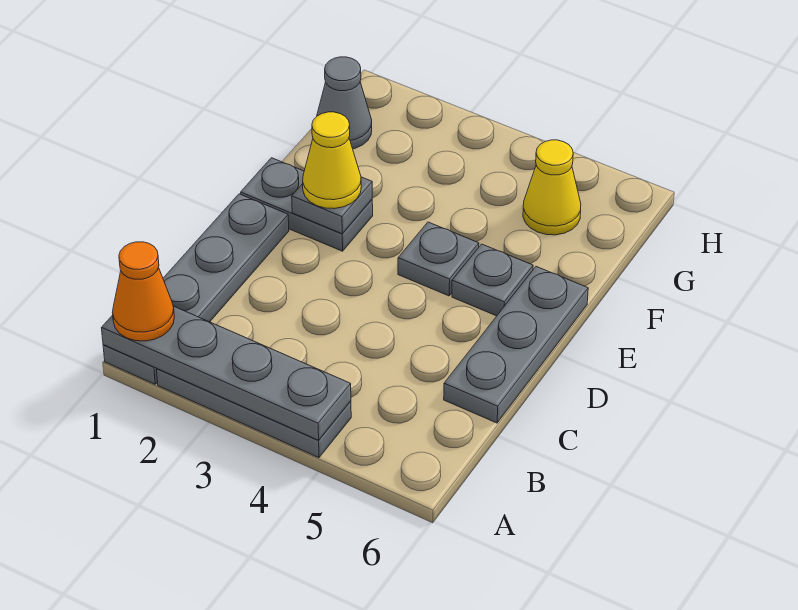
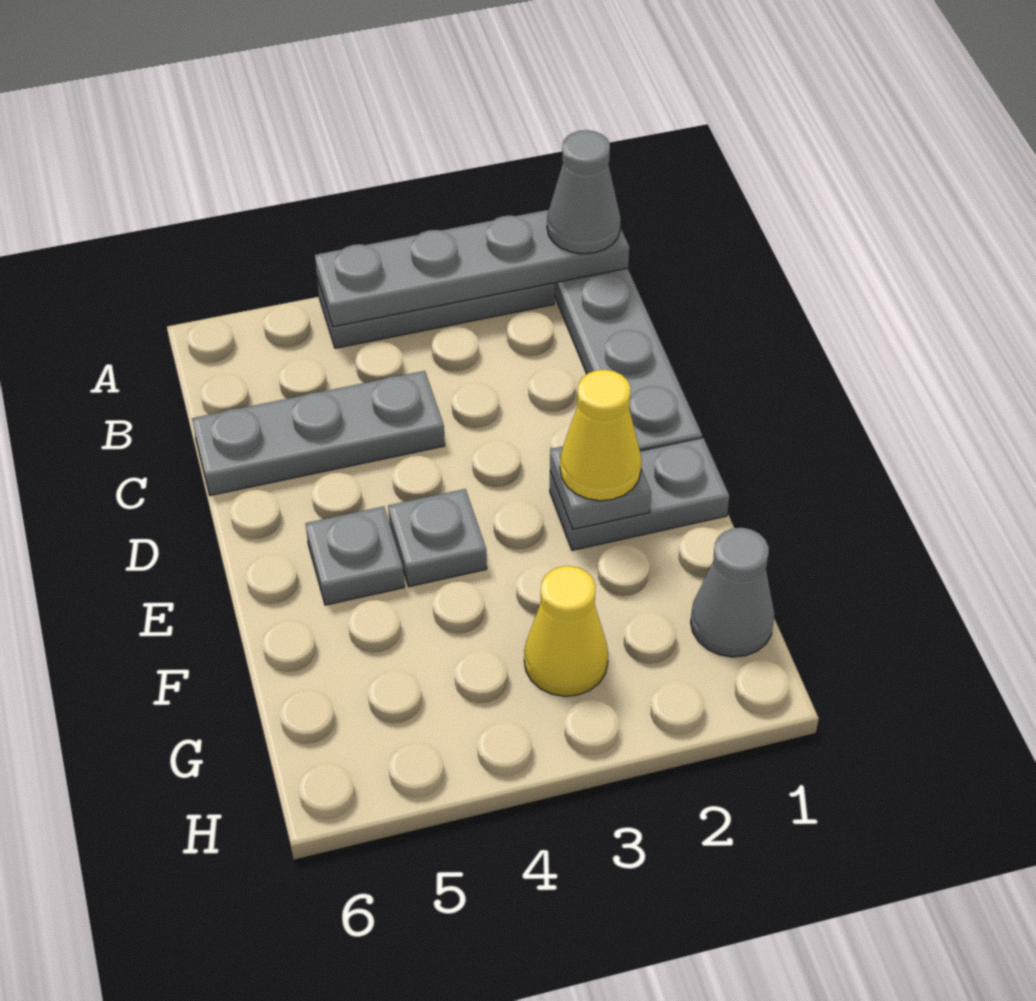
orange cone A1 level 3 -> grey cone A1 level 3
grey plate C6:E6 level 1 -> grey plate C4:C6 level 1
yellow cone G5 level 1 -> yellow cone G3 level 1

